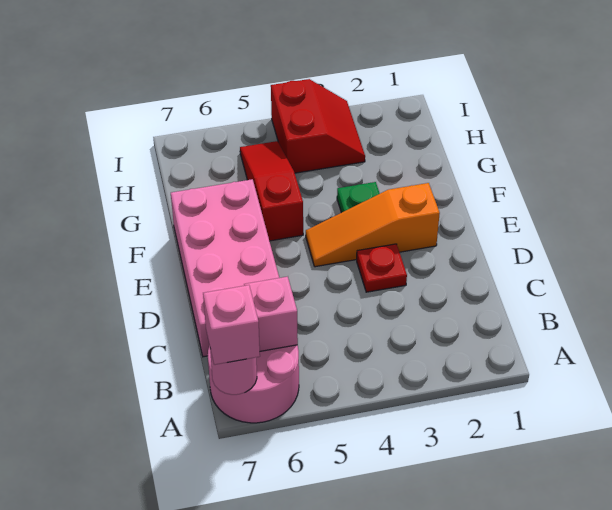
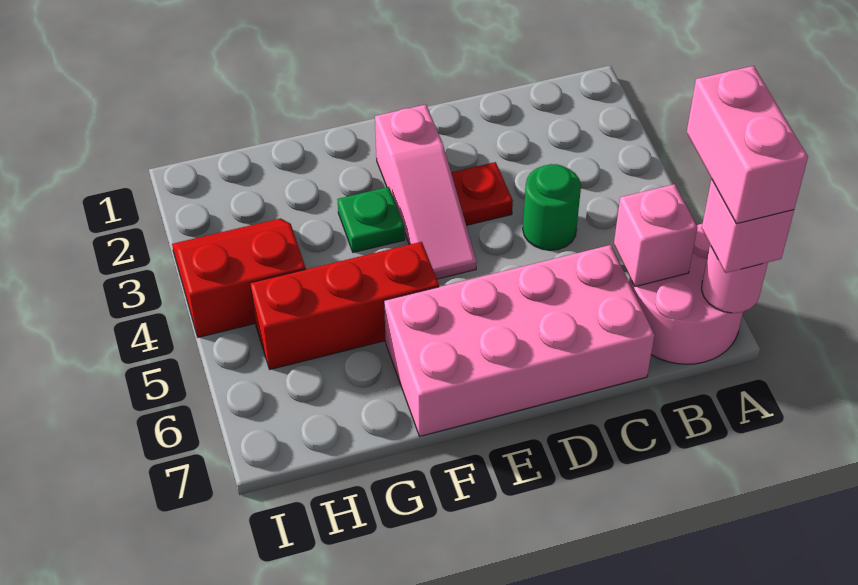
none -> pink brick A6:A7 level 4
none -> green round brick C4 level 1
orange slope E2:E4 level 1 top 2 -> pink slope E2:E4 level 1 top 2
red slope F5:H5 level 1 top F -> red brick F5:H5 level 1

